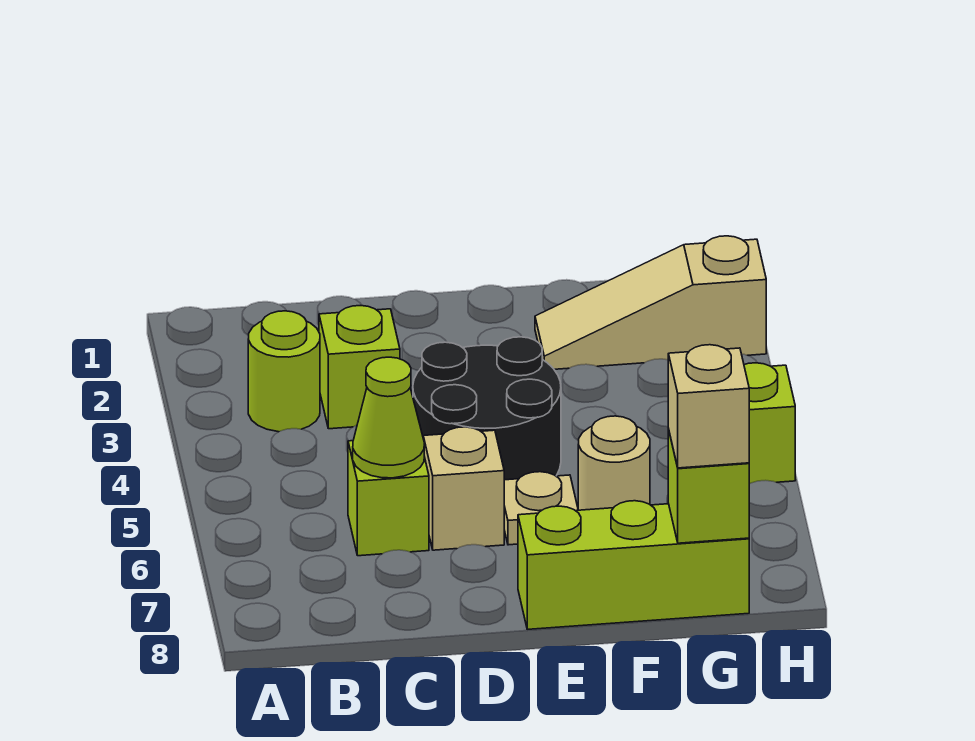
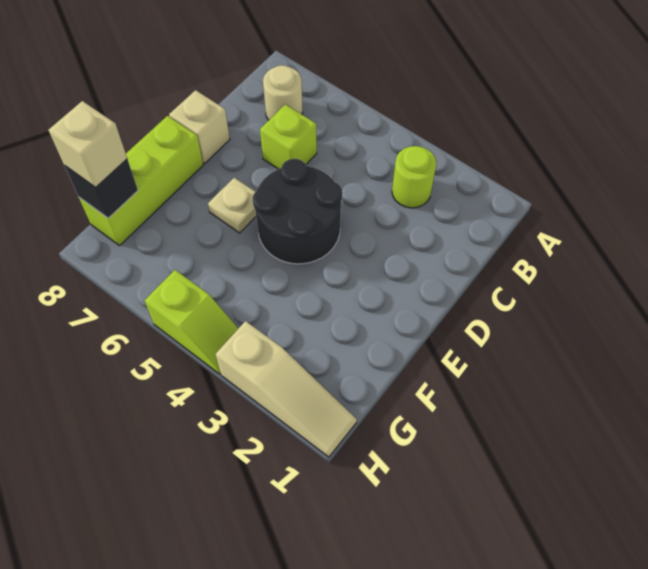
lime brick C3 level 1 -> none
lime cone C6 level 2 -> none
tan brick D6 level 1 -> tan brick D8 level 1
tan slope F2:H2 level 1 top H -> tan slope H1:H3 level 1 top 3
tan round brick F6 level 1 -> tan round brick B7 level 1
lime brick G8 level 2 -> black brick G8 level 2

